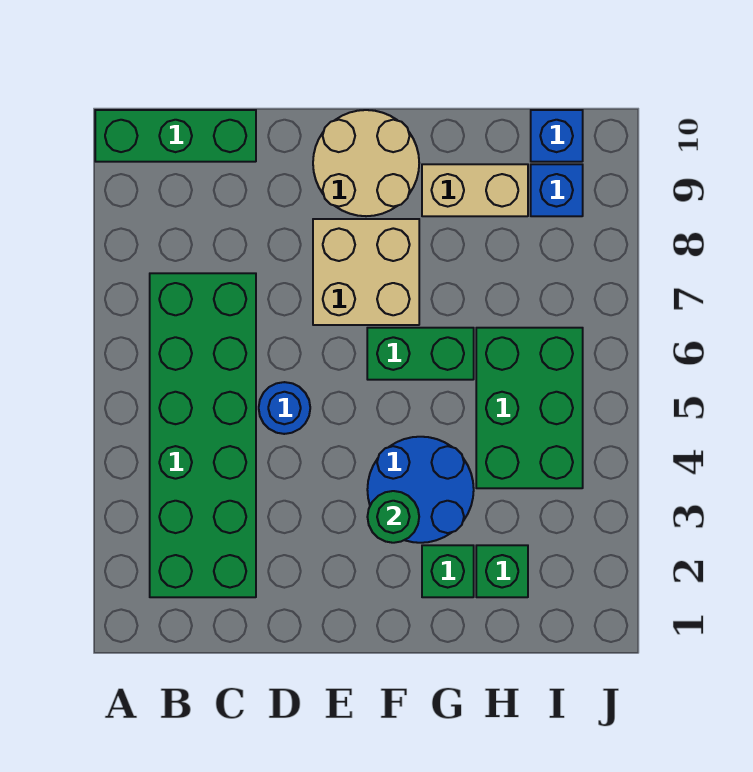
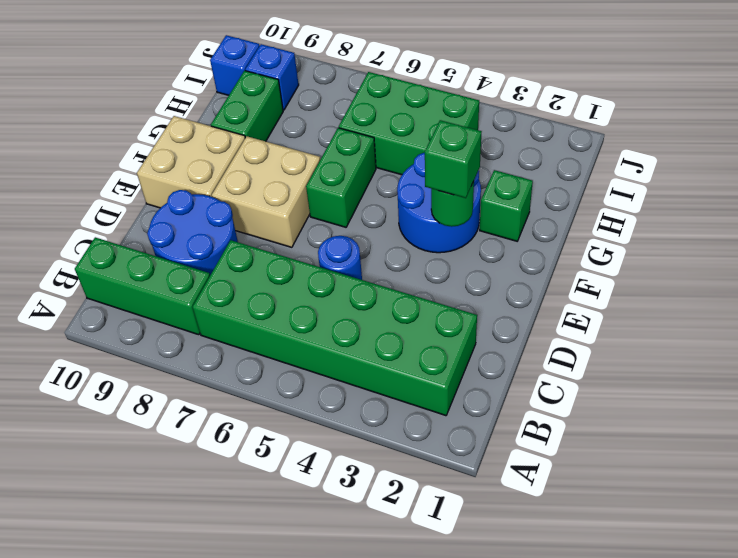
green brick A10:C10 level 1 -> green brick B8:B10 level 1
none -> blue round brick C8:D9 level 1
tan round brick E9:F10 level 1 -> tan brick E9:F10 level 1
tan brick G9:H9 level 1 -> green brick G9:H9 level 1
green brick H2 level 1 -> green brick F3 level 3

